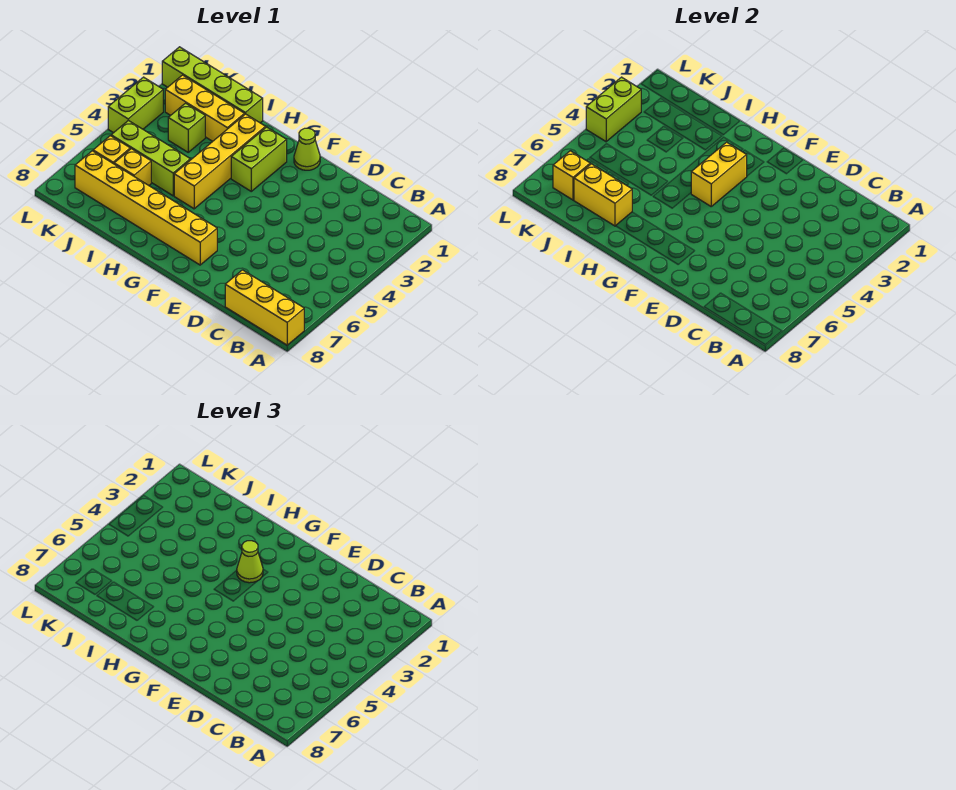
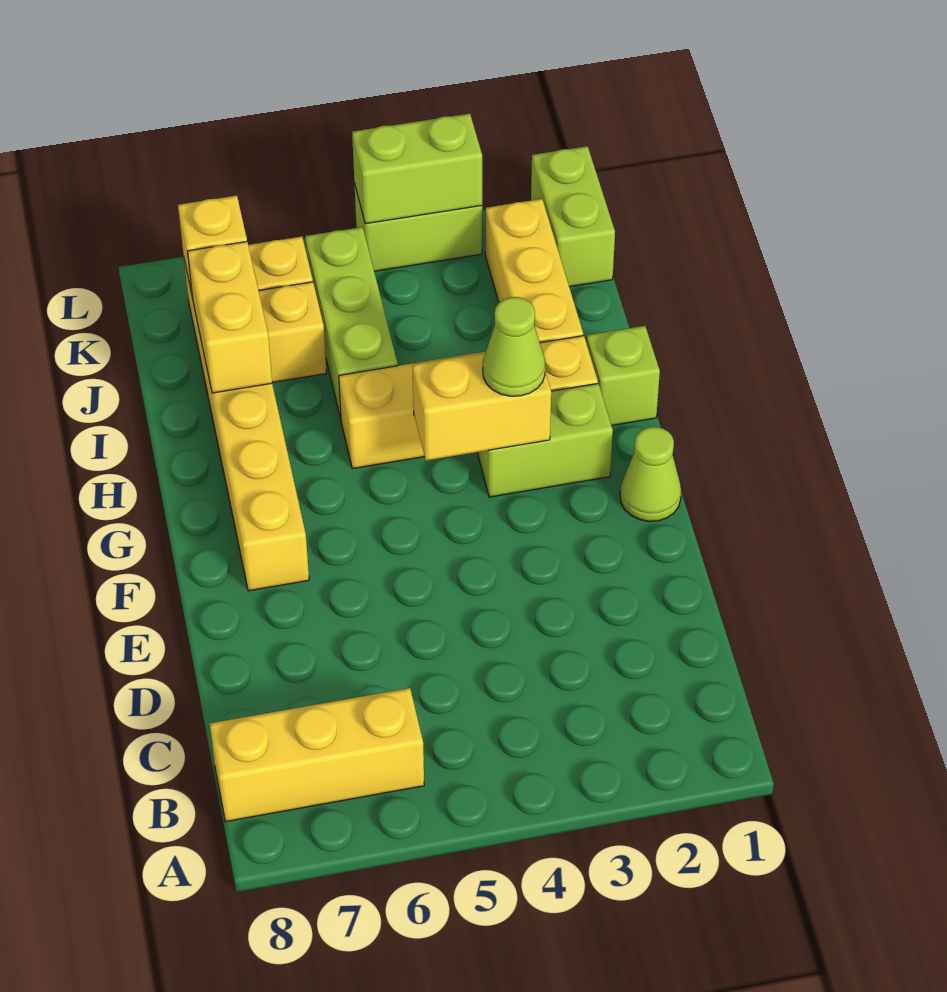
yellow brick A8:C8 level 1 -> yellow brick B6:B8 level 1
lime brick I1:L1 level 1 -> lime brick K1:L1 level 1
lime brick J3 level 1 -> lime brick H1 level 1

